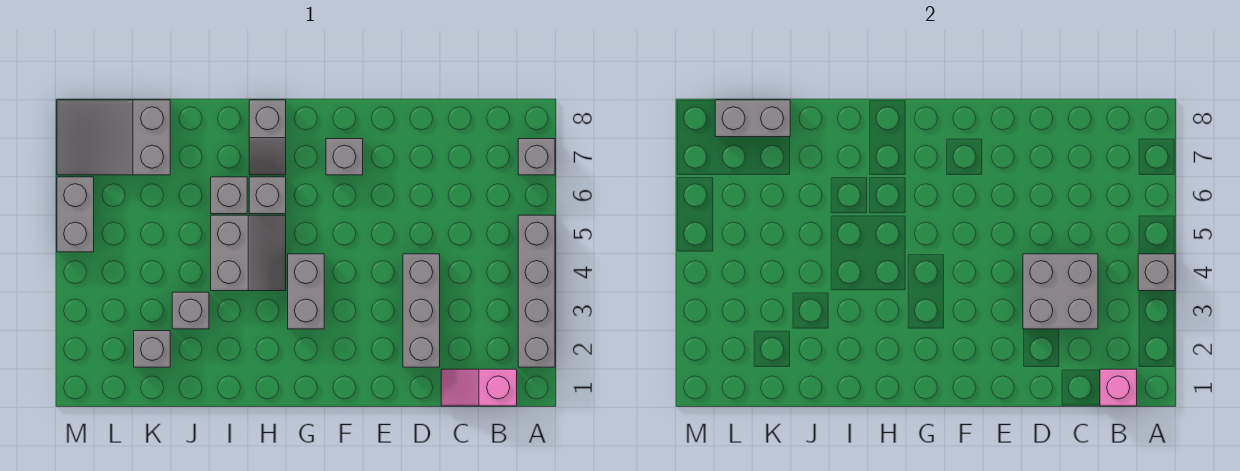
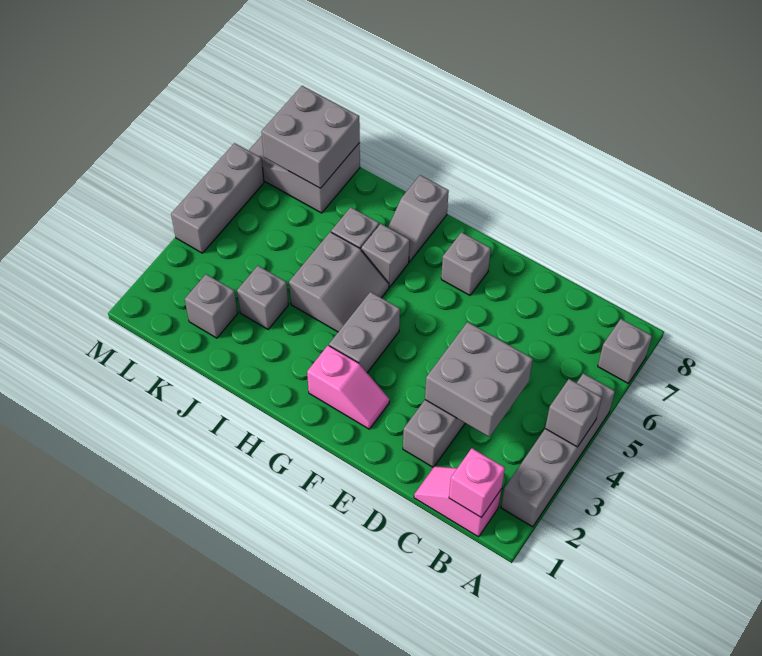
none -> pink slope F2:G2 level 1 top G
grey brick K8:L8 level 2 -> grey brick K7:L8 level 2
grey brick M5:M6 level 1 -> grey brick M4:M6 level 1

